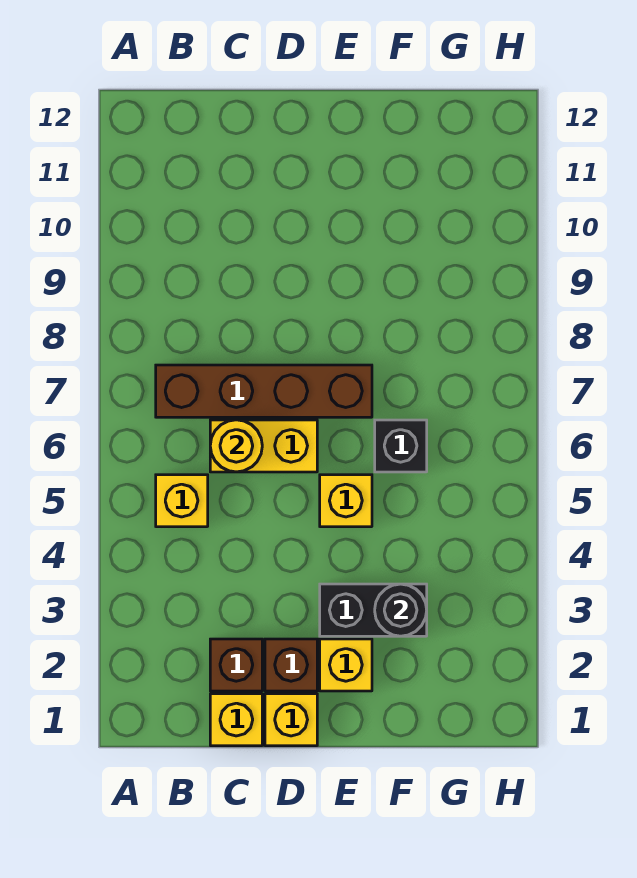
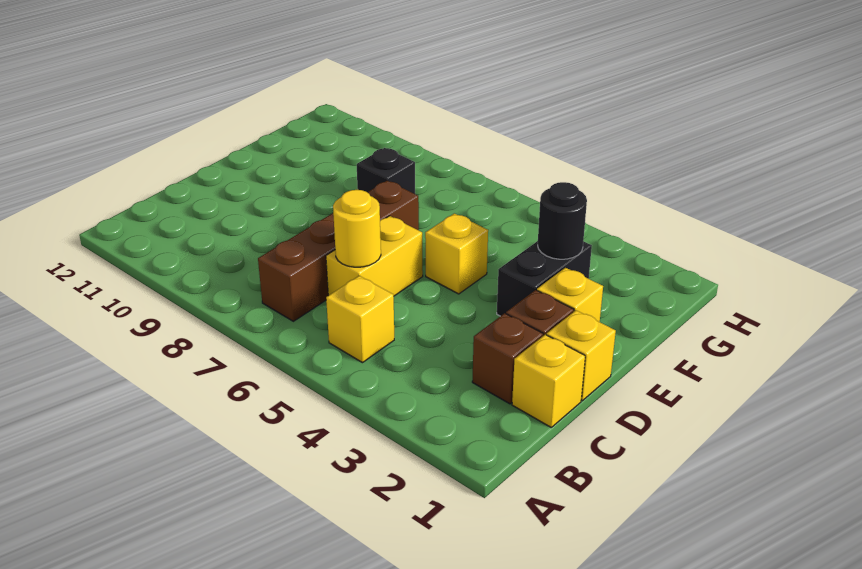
black brick F6 level 1 -> black brick F8 level 1

